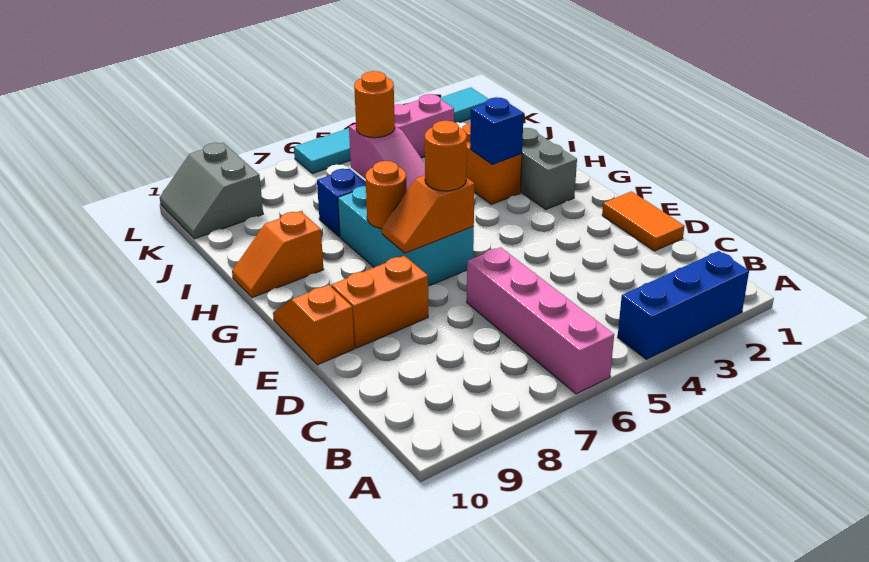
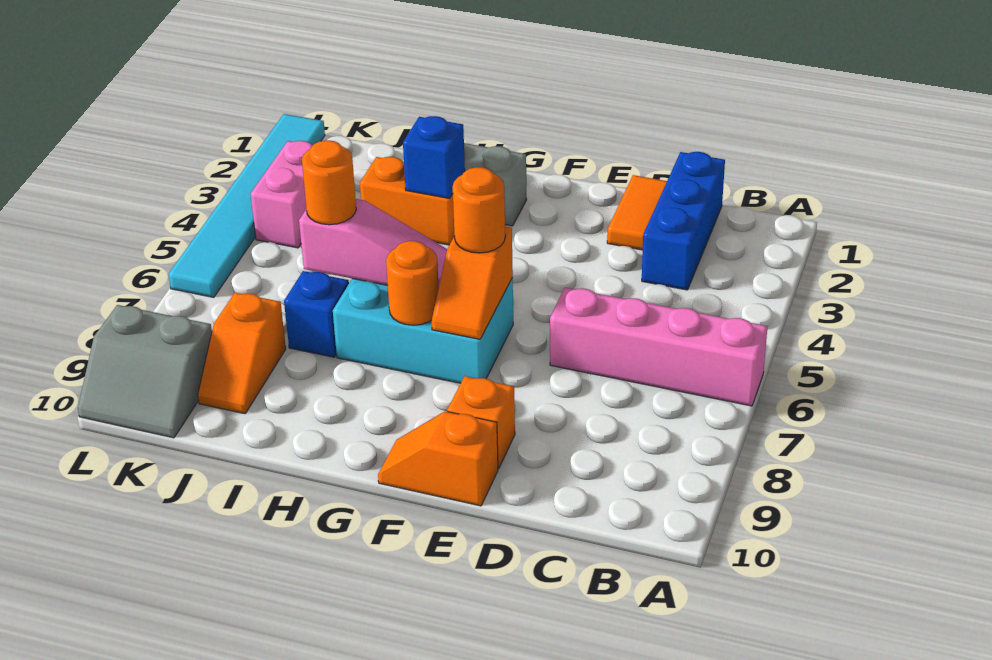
blue brick A2:A4 level 1 -> blue brick C1:C3 level 1
orange tile D1:E1 level 1 -> orange tile D1:D2 level 1
orange brick E8:E9 level 1 -> orange brick E9 level 1
orange slope H9:H10 level 1 top 9 -> orange slope J8:J9 level 1 top 8

